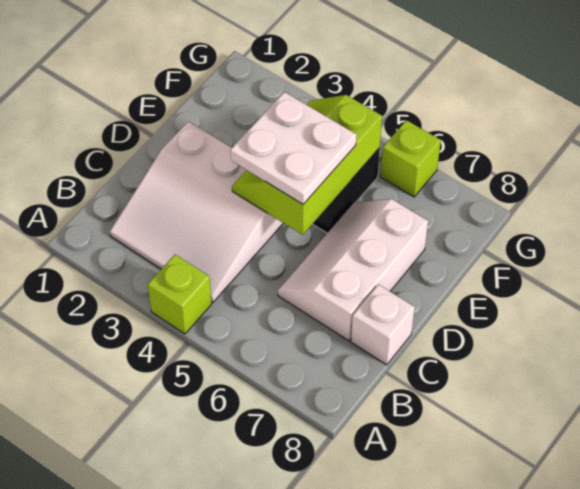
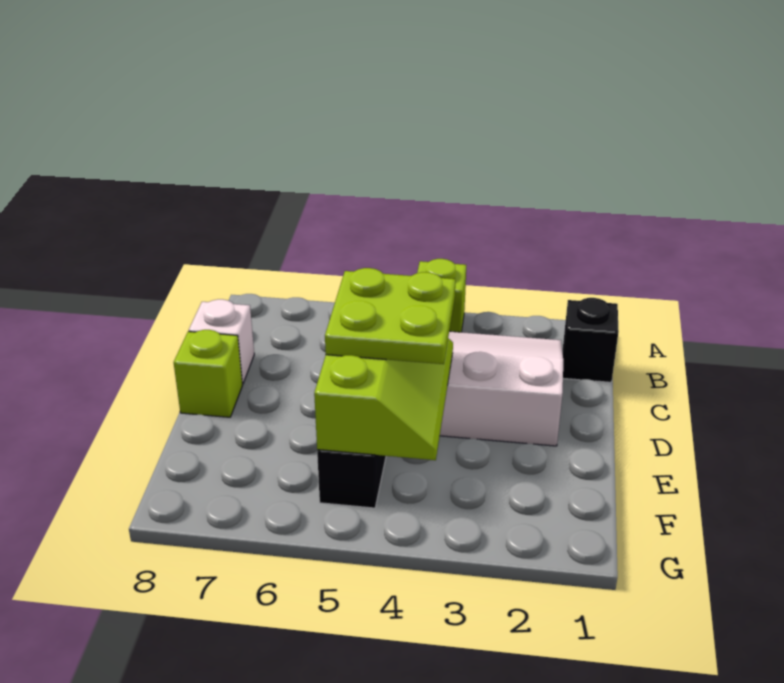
none -> black brick B1 level 1
white slope C6:E7 level 1 top 7 -> none
white plate D4:E5 level 3 -> lime plate D4:E5 level 3
lime brick G6 level 1 -> lime brick D8 level 1

